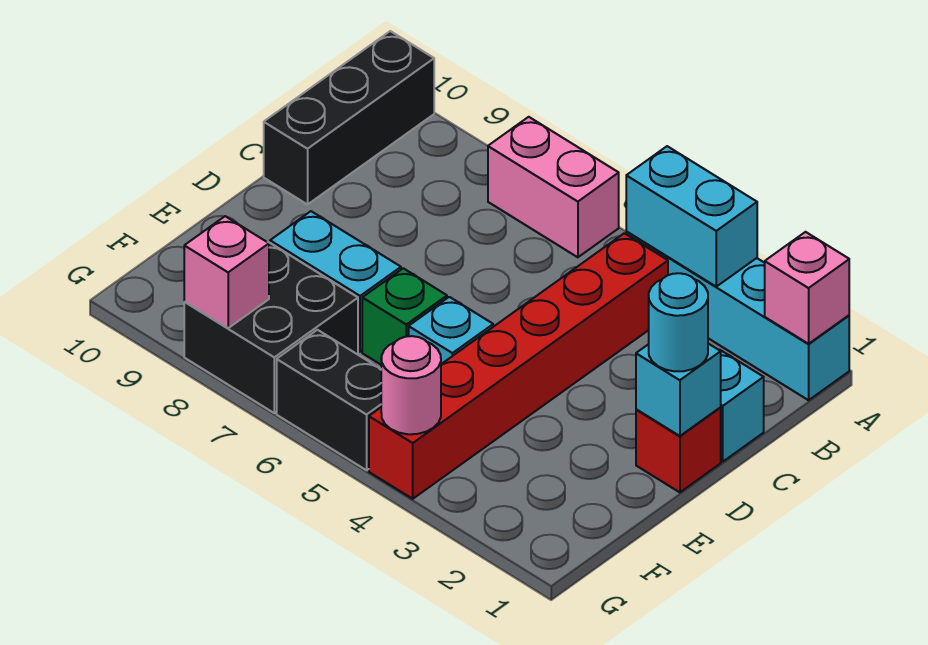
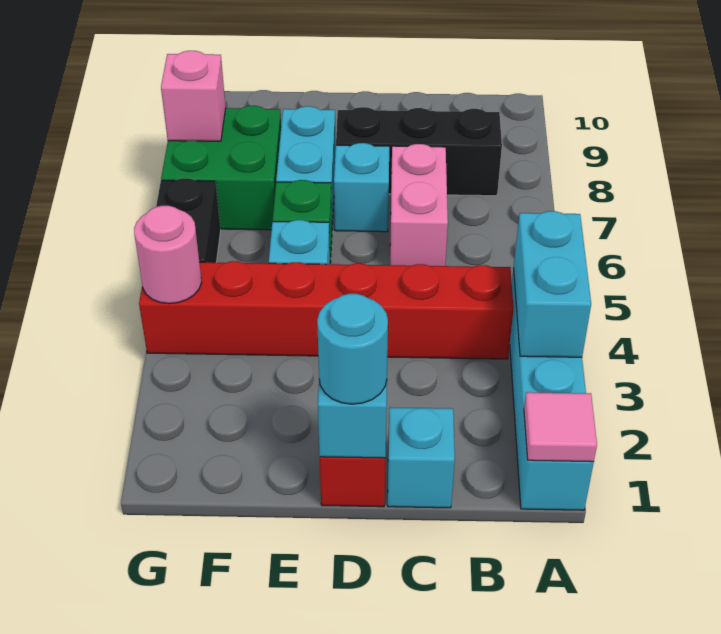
pink brick A1 level 2 -> pink tile A1 level 2
pink brick A6:A7 level 1 -> pink brick C6:C7 level 1
black brick A10:C10 level 1 -> black brick B8:D8 level 1
none -> cyan brick D7 level 1
black brick F7:G8 level 1 -> green brick F7:G8 level 1

